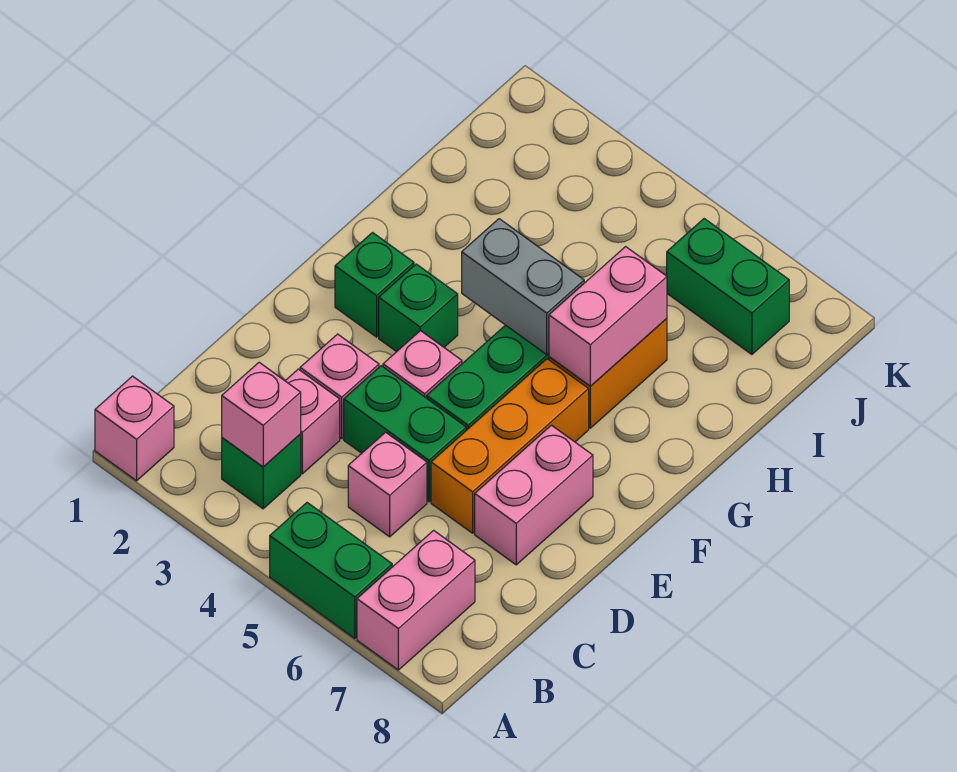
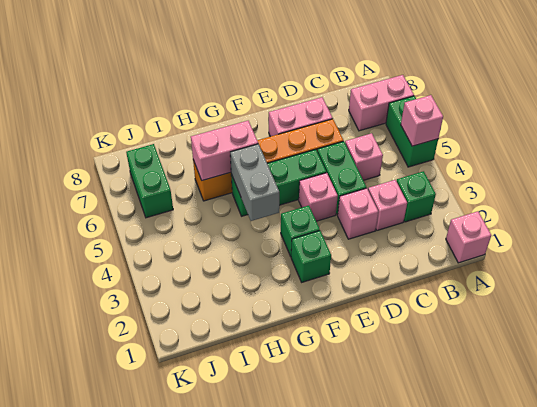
pink brick B3 level 2 -> pink brick A5 level 2

